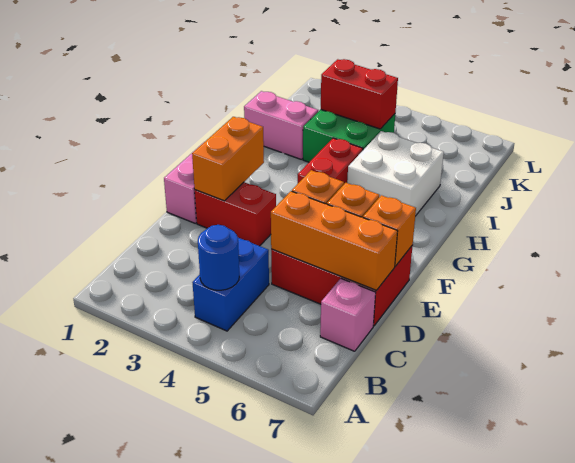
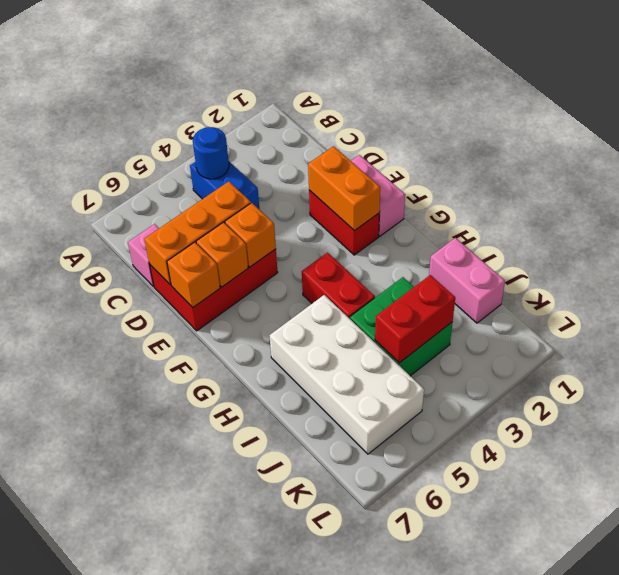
red brick E2:E3 level 1 -> red brick E2:F2 level 1
white brick H5:I6 level 1 -> white brick H5:K6 level 1
pink brick I1:I2 level 1 -> pink brick I1:J1 level 1

